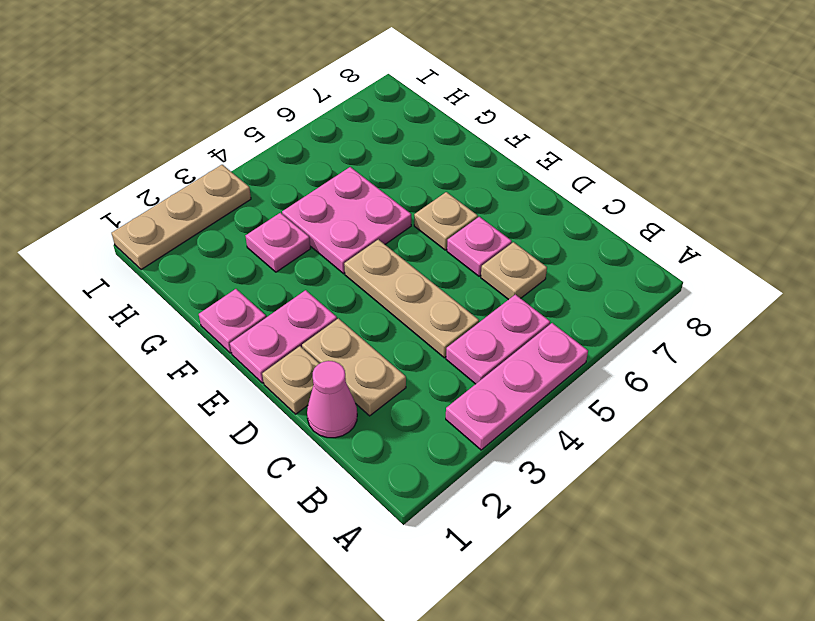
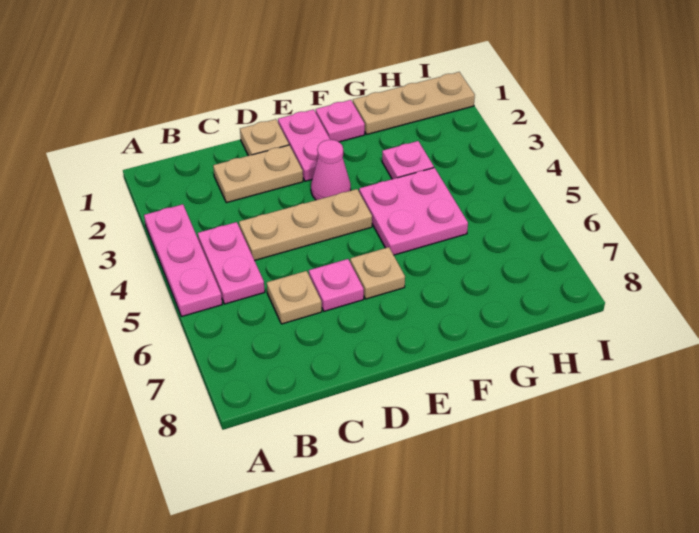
pink cone C1 level 1 -> pink cone E3 level 1
tan plate I1:I3 level 1 -> tan plate G1:I1 level 1

